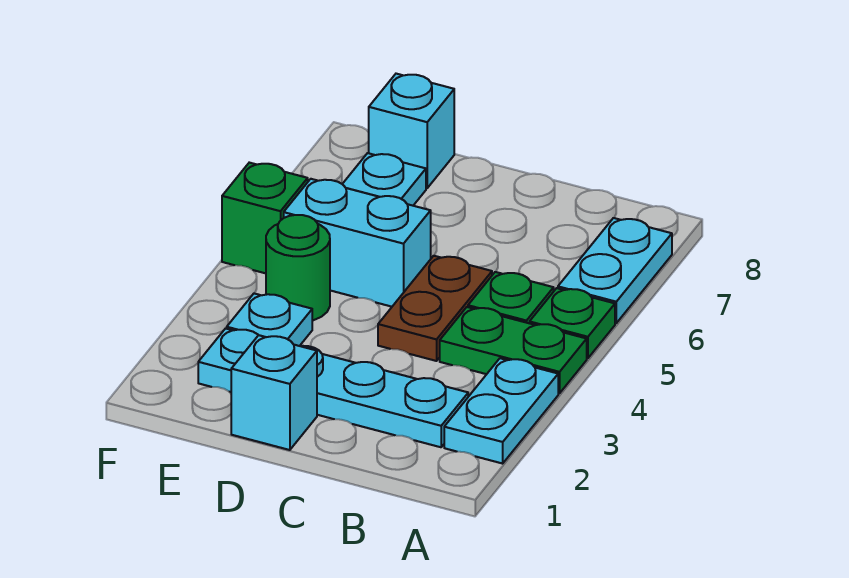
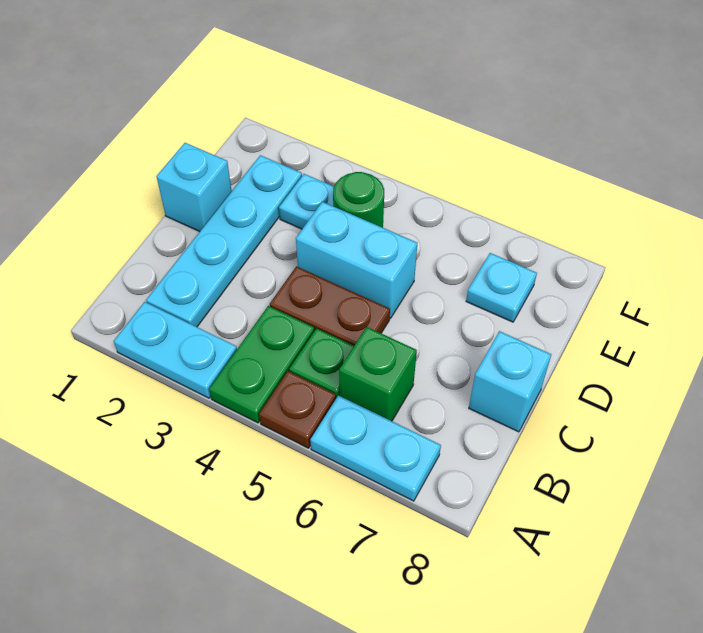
green plate A5 level 1 -> brown plate A5 level 1
cyan brick D5:E5 level 1 -> cyan brick D4:D5 level 1
cyan brick E8 level 1 -> cyan brick C8 level 1
green brick F5 level 1 -> green brick B6 level 1

